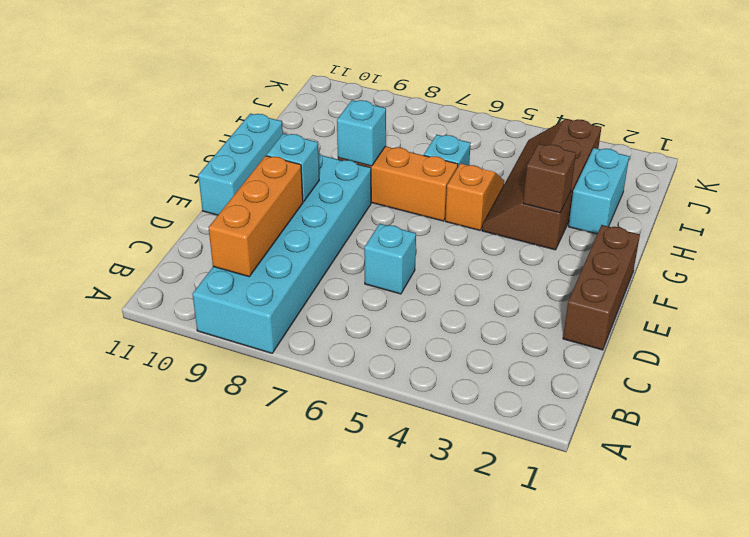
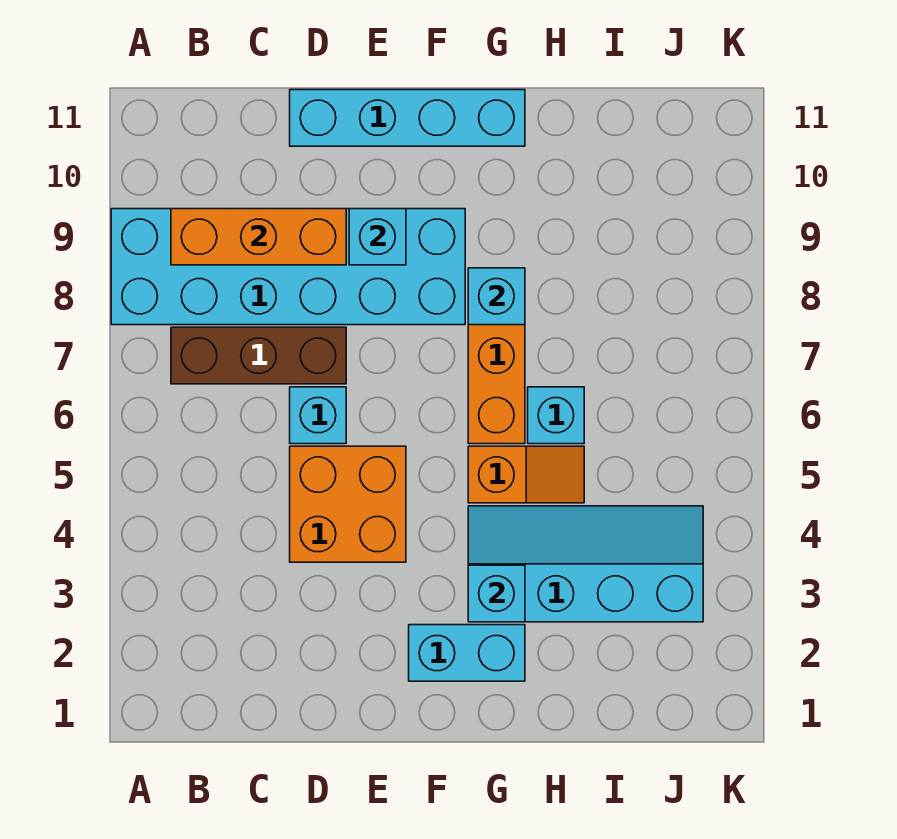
brown brick D1:F1 level 1 -> brown brick B7:D7 level 1
none -> orange brick D4:E5 level 1
cyan brick E11:G11 level 1 -> cyan brick D11:G11 level 1
brown slope G3:J4 level 1 top 3 -> cyan slope G3:J4 level 1 top 3
brown brick G3 level 2 -> cyan brick G3 level 2
cyan brick H2:I2 level 1 -> cyan brick F2:G2 level 1

